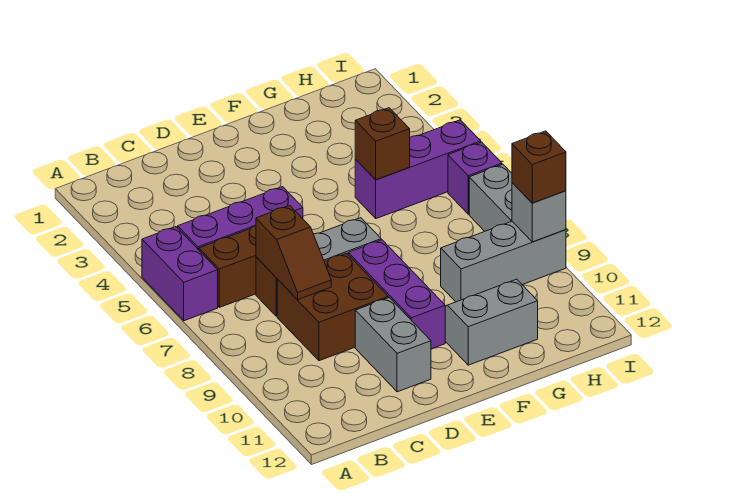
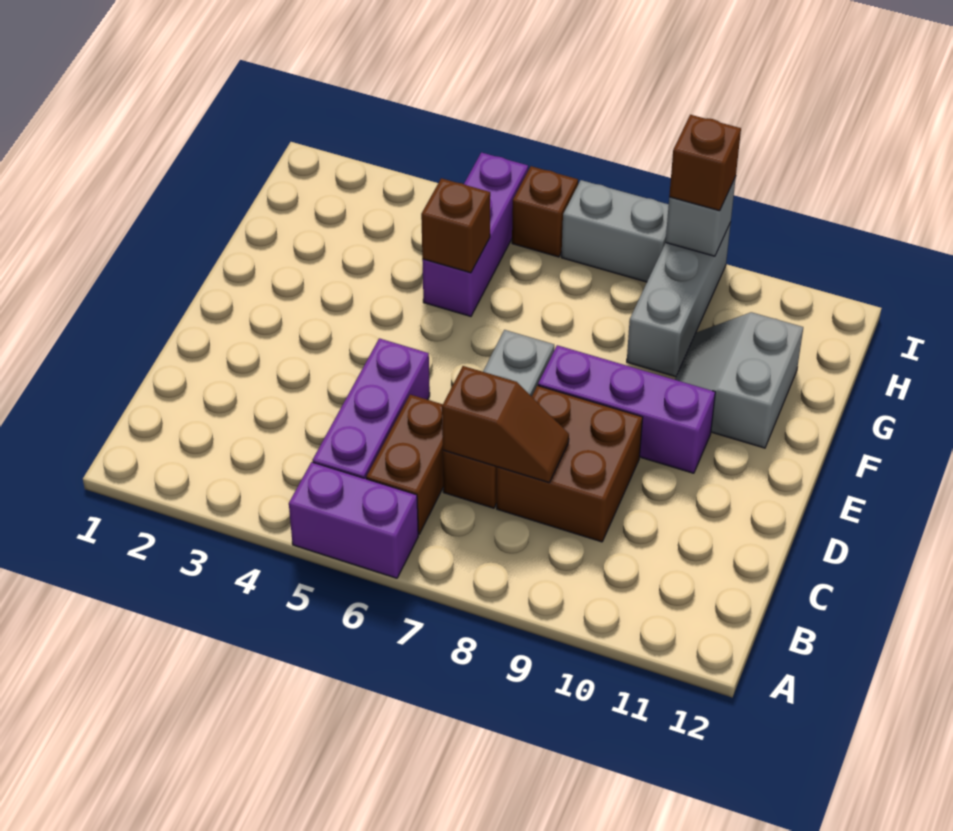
grey brick D10:D11 level 1 -> none
purple brick I6 level 1 -> brown brick I6 level 1

